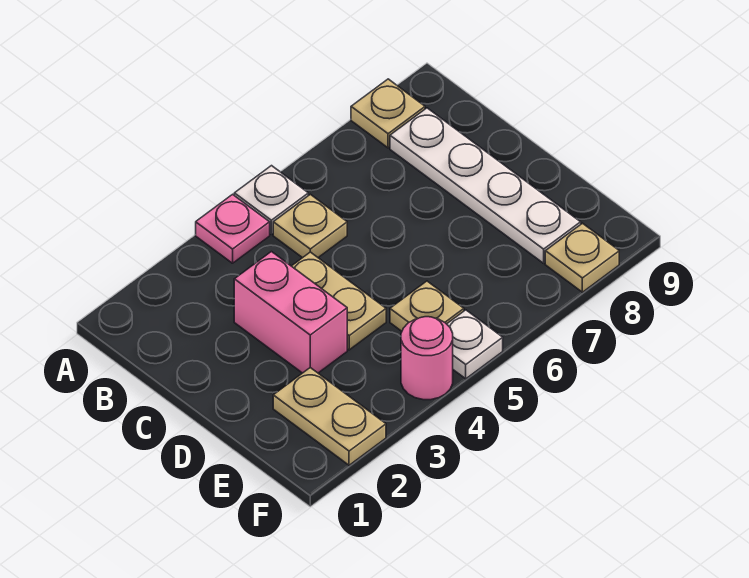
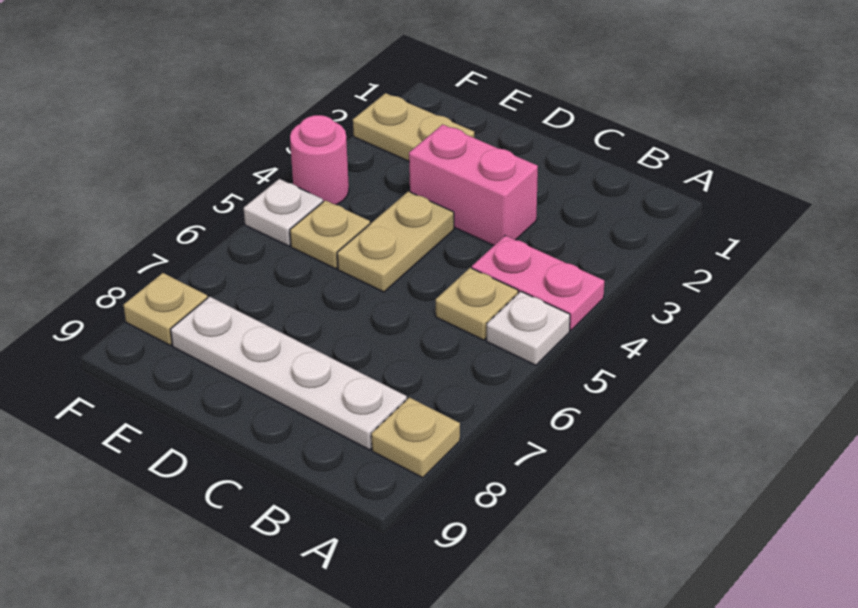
pink plate A4 level 1 -> pink plate A4:B4 level 1
tan plate C4:D4 level 1 -> tan plate D4:D5 level 1

